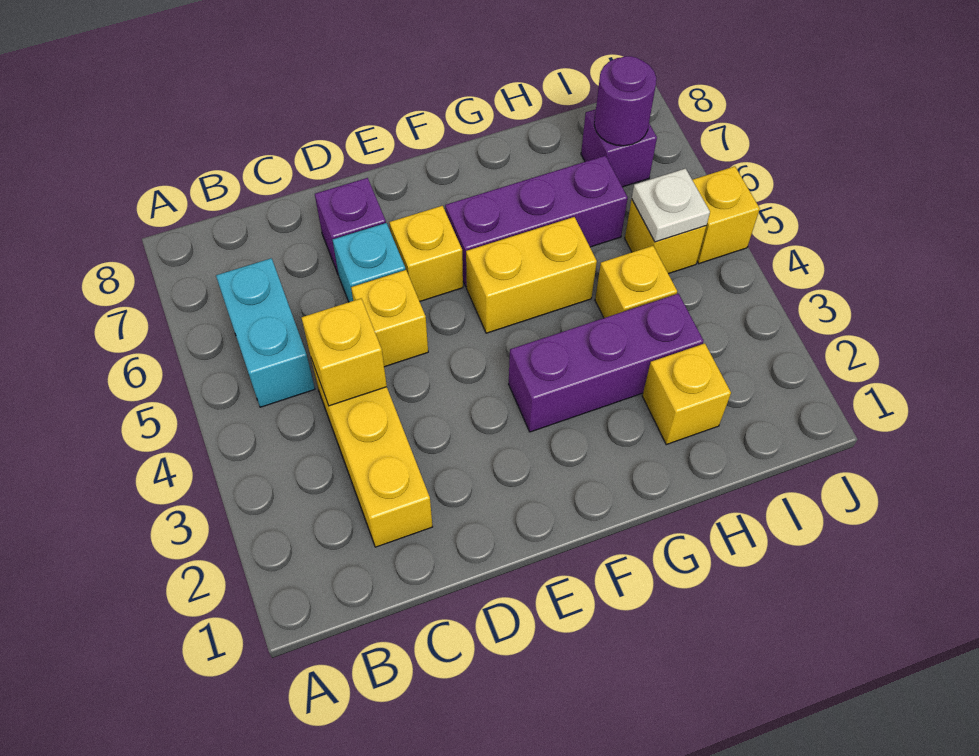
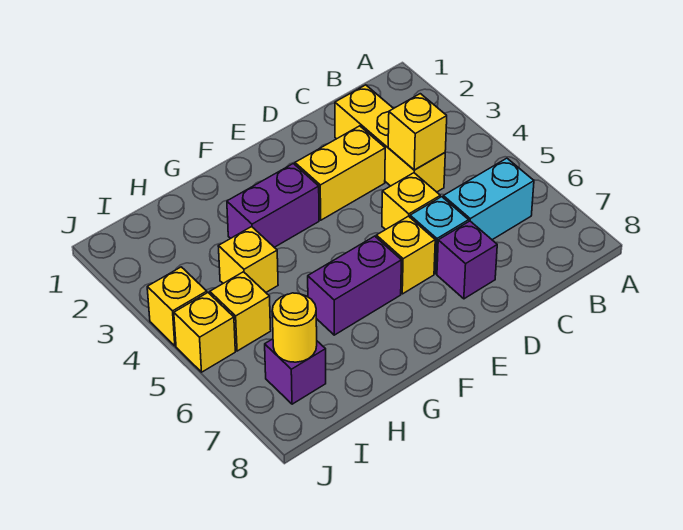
cyan brick B5:B6 level 1 -> cyan brick B6:C6 level 1
purple brick F3:H3 level 1 -> purple brick F3:G3 level 1
yellow brick F5:G5 level 1 -> yellow brick D3:E3 level 1
purple brick F6:H6 level 1 -> purple brick F6:G6 level 1
yellow brick H2 level 1 -> yellow brick J4 level 1
white plate I5 level 2 -> none
purple round brick I7 level 2 -> yellow round brick I7 level 2

